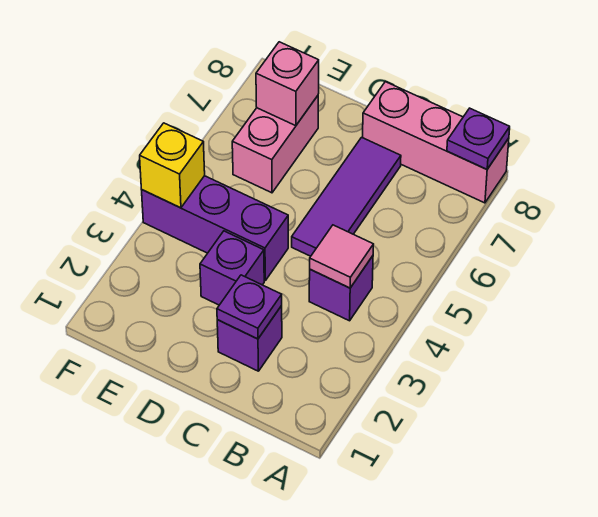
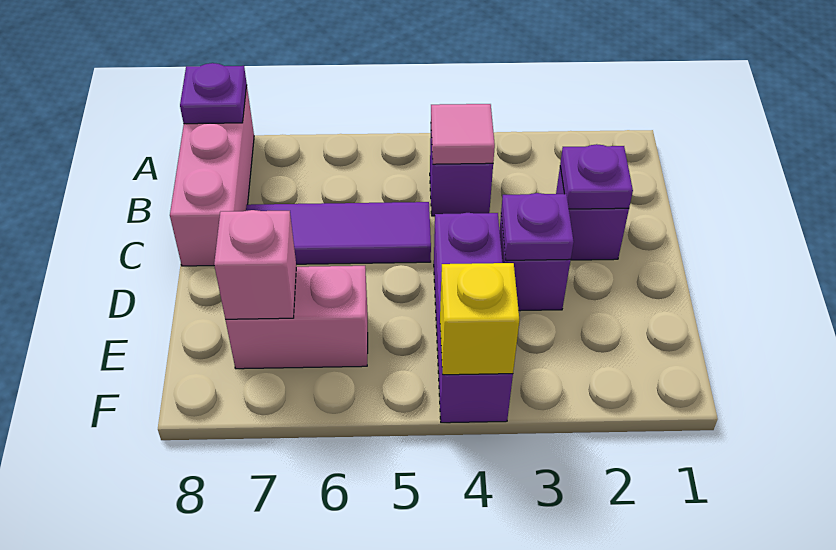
none -> purple plate D3 level 2

